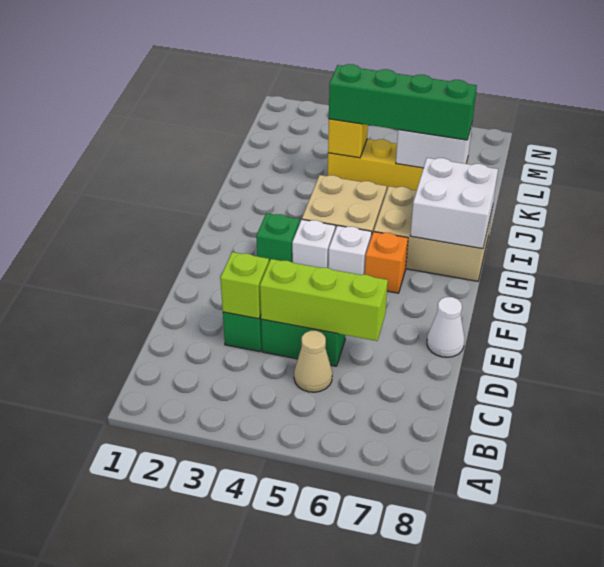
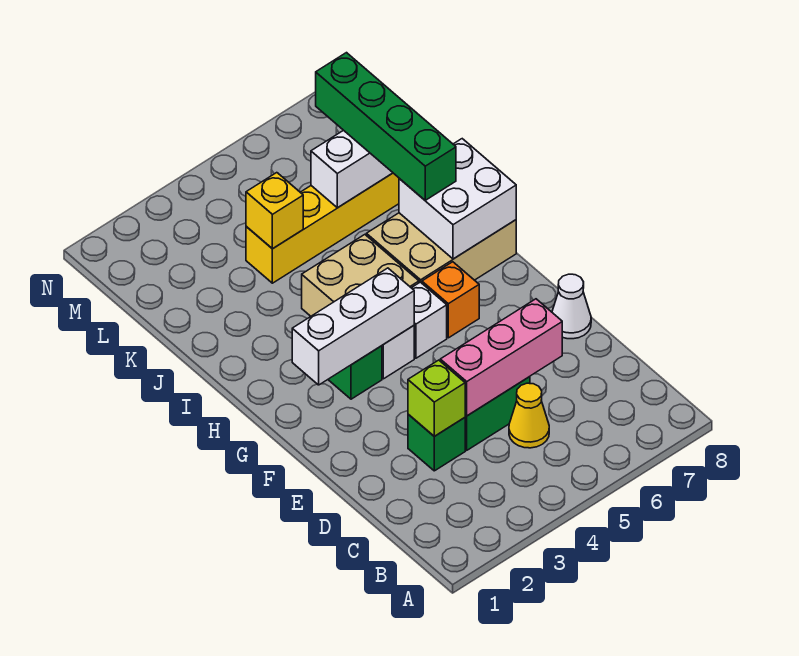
tan cone C5 level 1 -> yellow cone C5 level 1
lime brick D4:D6 level 2 -> pink brick D4:D6 level 2
none -> white brick G2:G4 level 2
green brick K4:K7 level 3 -> green brick I7:L7 level 3

